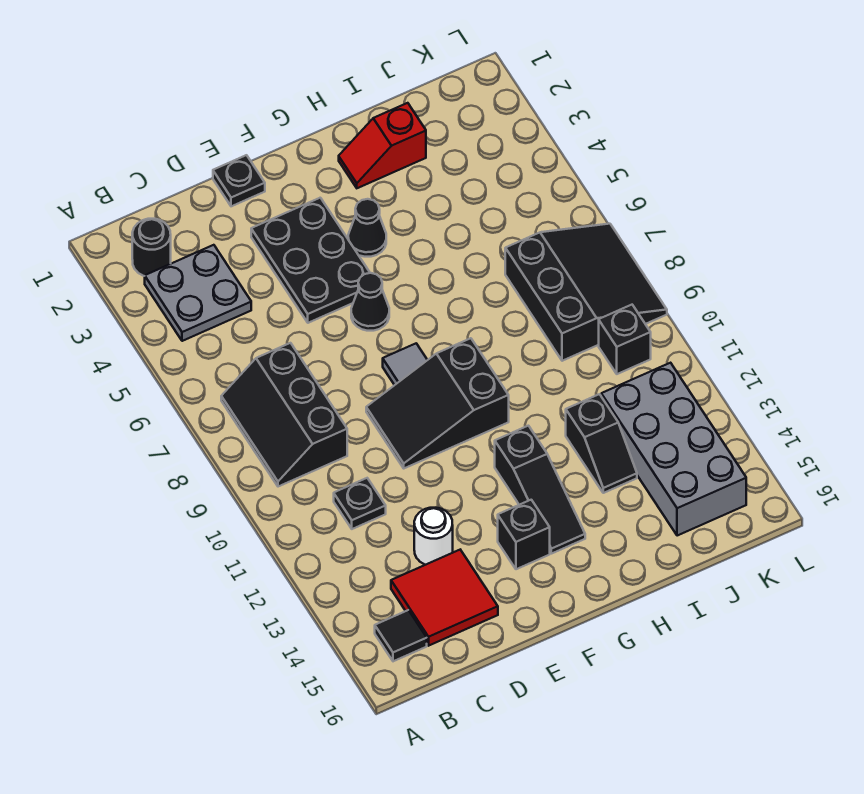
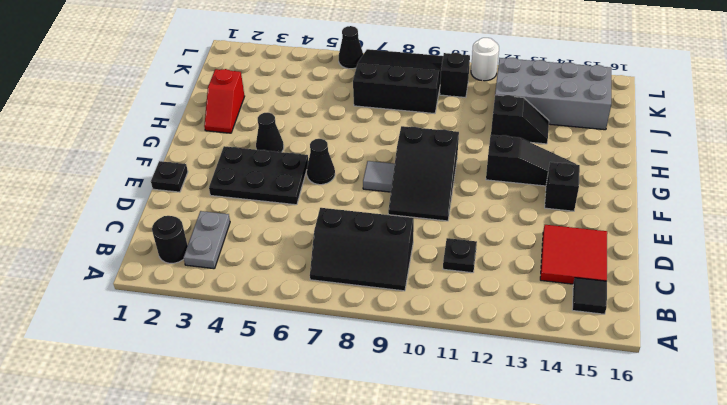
grey plate B3:C4 level 1 -> grey plate B3:C3 level 1
white round brick D13 level 1 -> white round brick L11 level 1
none -> black cone L6 level 1

